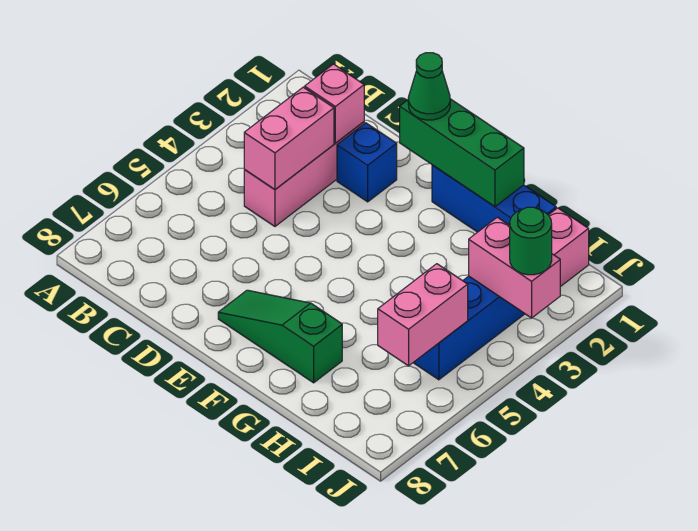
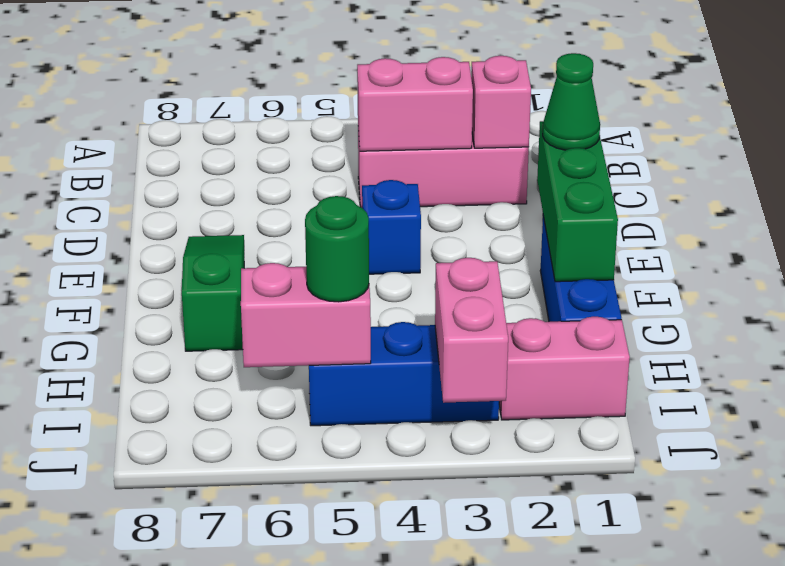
blue brick D2 level 1 -> blue brick E4 level 1
green round brick J3 level 3 -> green round brick I5 level 3

